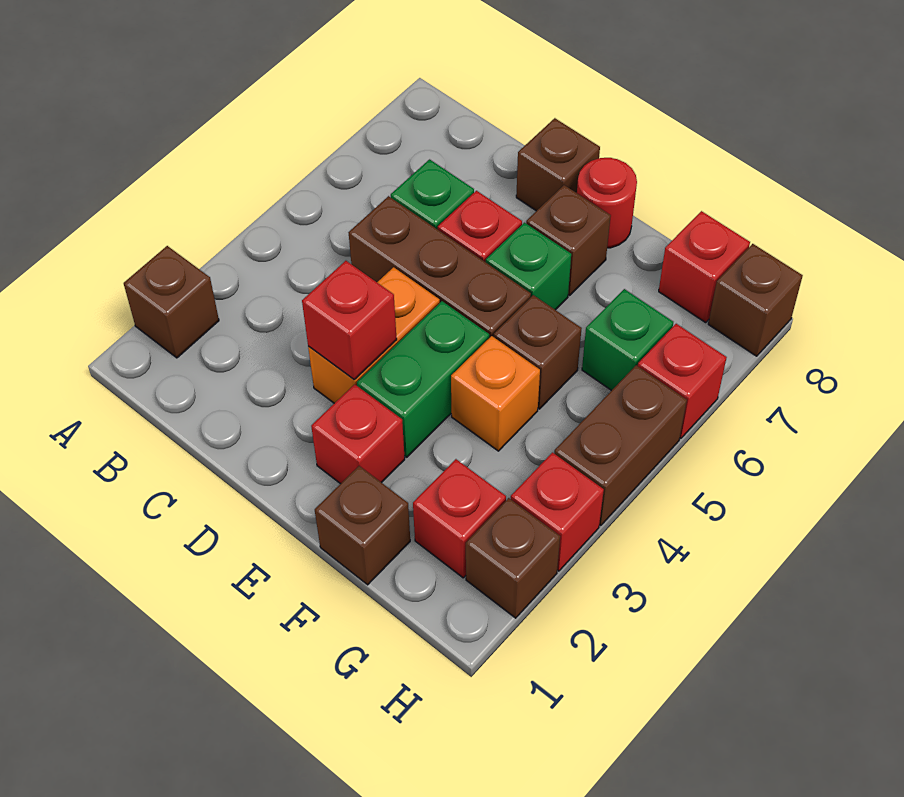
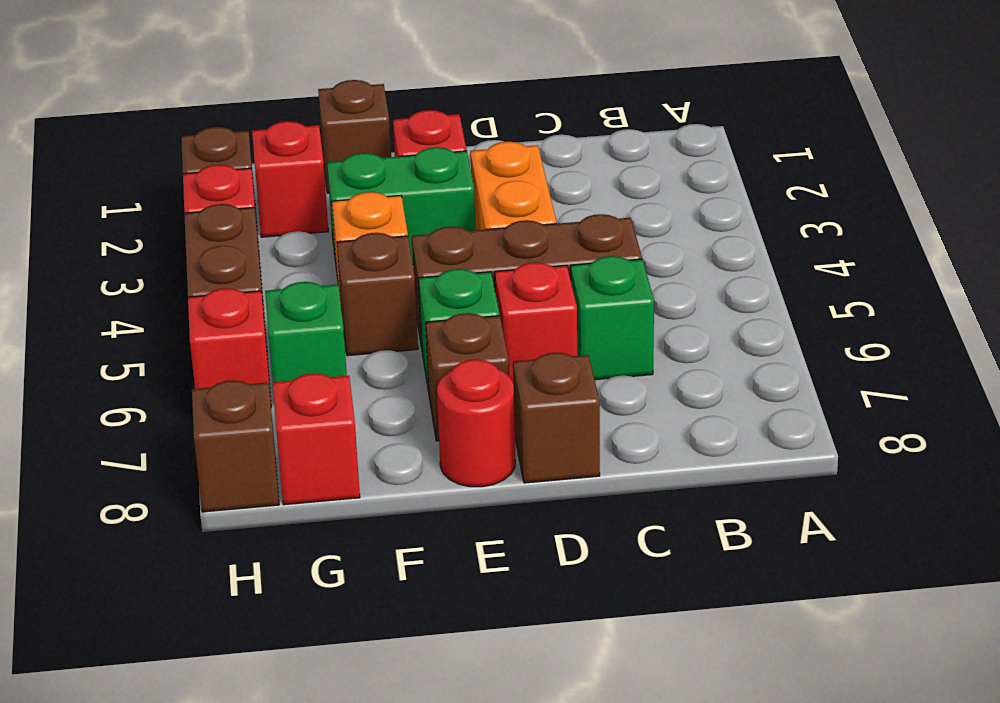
brown brick A2 level 1 -> none
red brick D3 level 2 -> none
green brick E3:E4 level 1 -> green brick E3:F3 level 1

